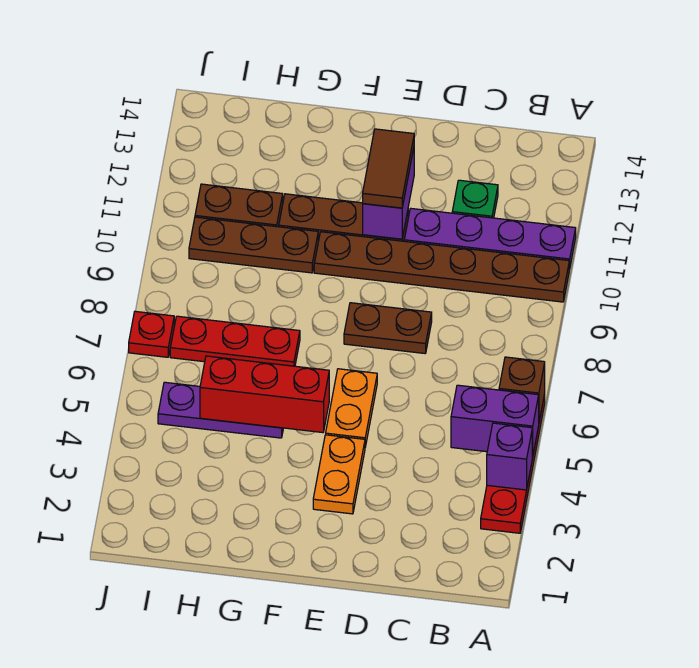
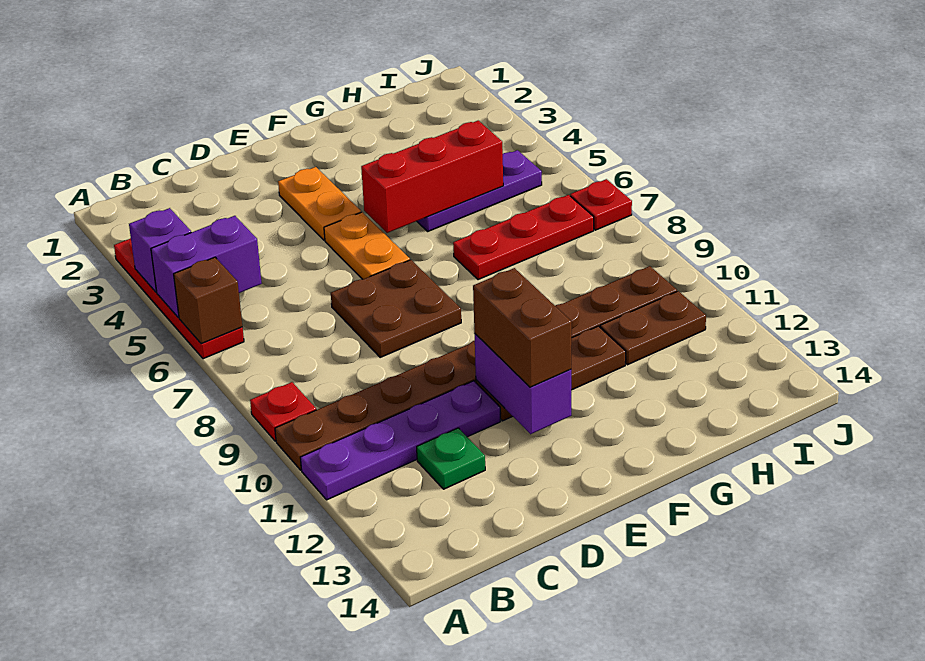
none -> red plate A9 level 1
brown plate D8:E8 level 1 -> brown plate D7:E8 level 1
brown tile E11:E12 level 3 -> brown brick E11:E12 level 3

